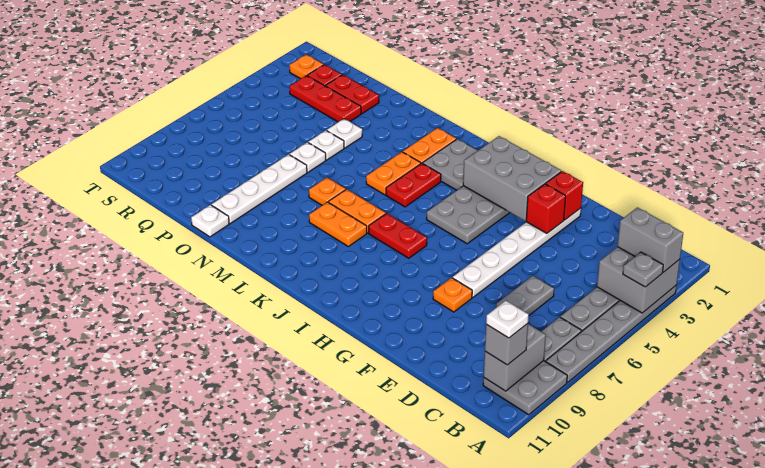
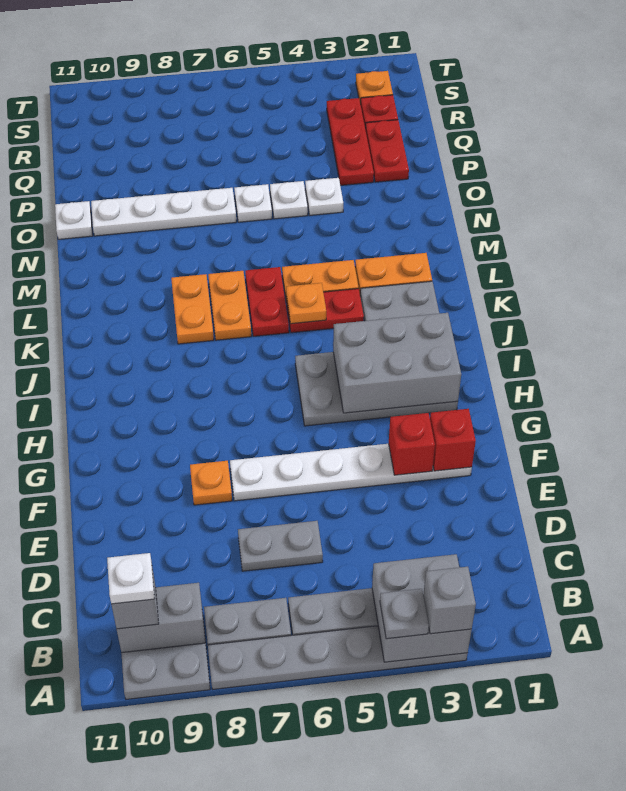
grey brick A3:B3 level 3 -> grey brick A3 level 3
grey brick G2:I3 level 2 -> grey brick H2:I4 level 2
red plate I7:J7 level 1 -> red plate K6:L6 level 1
orange plate M7 level 1 -> orange plate K5 level 2

